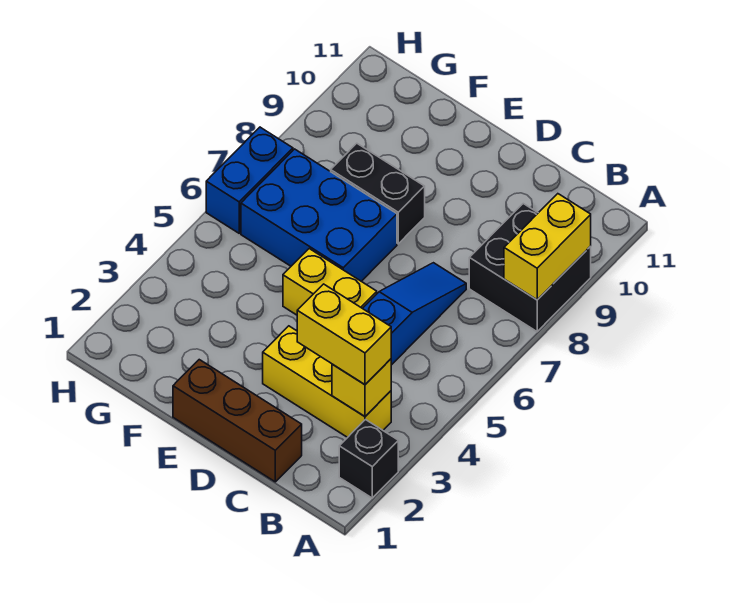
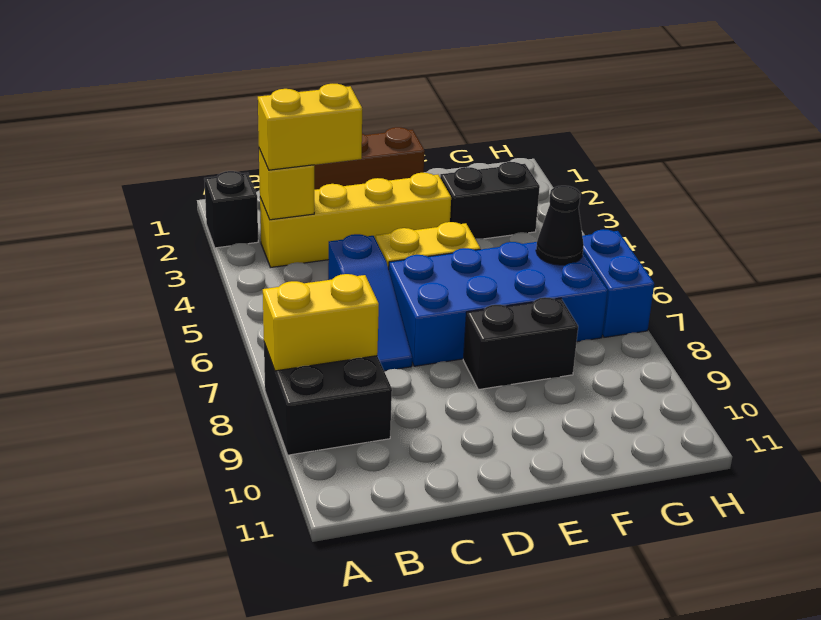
yellow brick A8:A9 level 2 -> yellow brick A8:B8 level 2
yellow brick B3:D3 level 1 -> yellow brick B3:E3 level 1
blue brick E6:G7 level 1 -> blue brick D6:G7 level 1
none -> black brick F3:G3 level 1
none -> black cone G6 level 2

